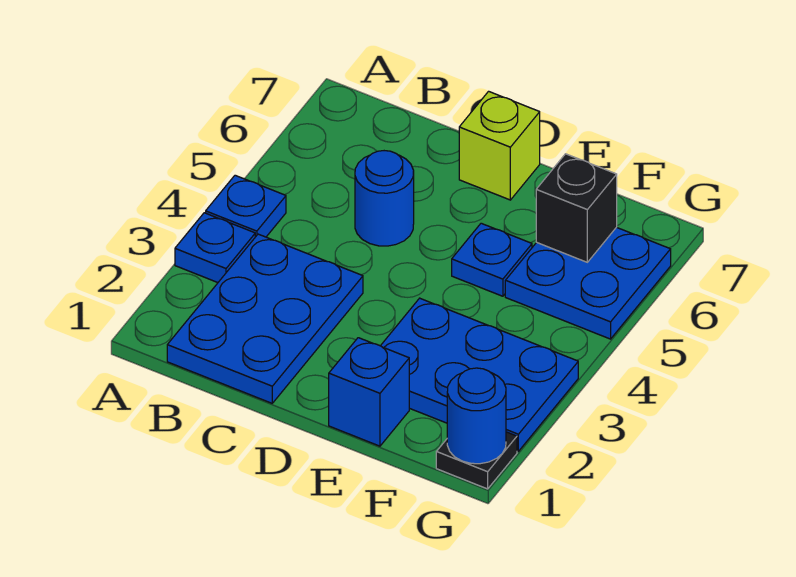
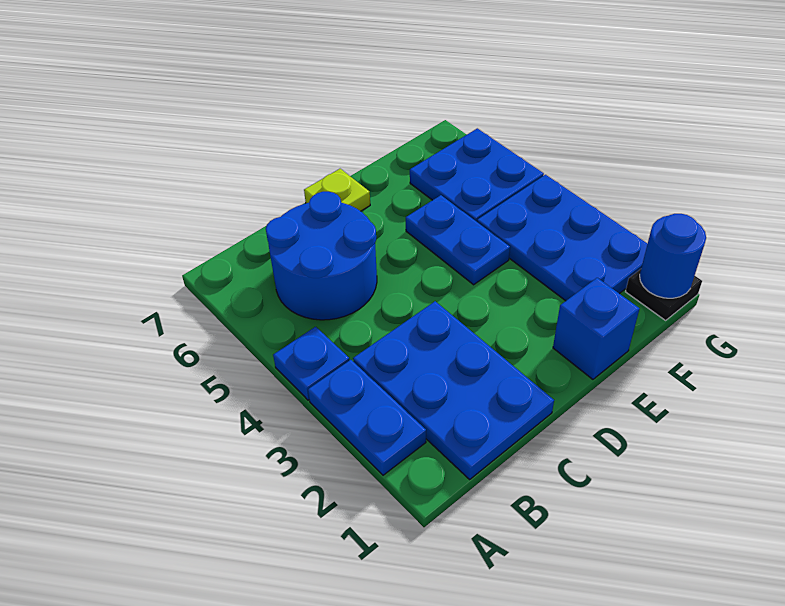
blue plate A3 level 1 -> blue plate A2:A3 level 1
blue round brick C5 level 1 -> blue round brick B5:C6 level 1
lime brick D7 level 1 -> lime plate D7 level 1
blue plate E2:G3 level 1 -> blue plate F2:G4 level 1
blue plate E5 level 1 -> blue plate E4:E5 level 1
black brick F6 level 2 -> none

